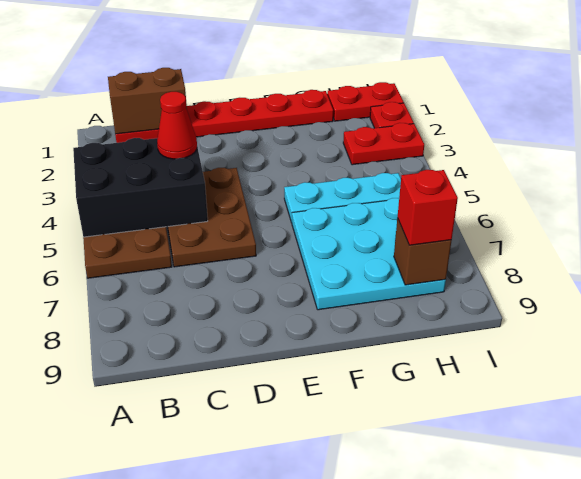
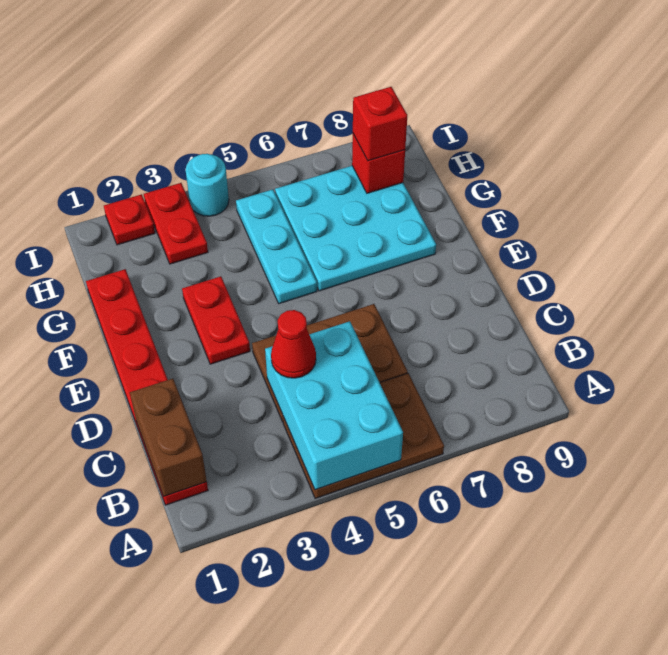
black brick A4:C5 level 2 -> cyan brick A4:C5 level 2
red plate H1:I1 level 1 -> red plate E3:F3 level 1
brown brick H8 level 2 -> red brick H8 level 2
none -> cyan round brick I4 level 1

